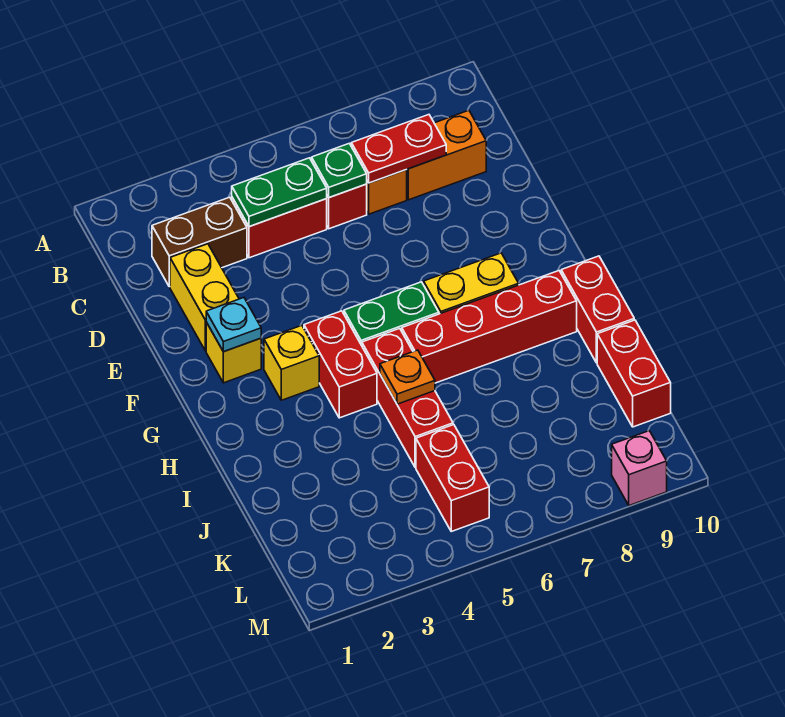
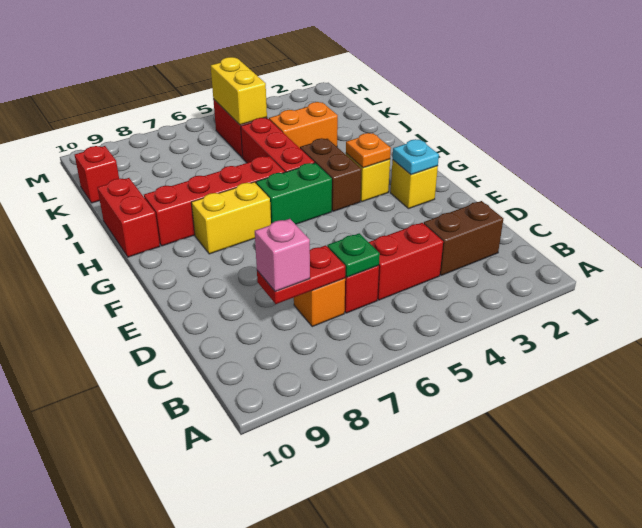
green plate C4:C5 level 2 -> none
orange brick C8:C9 level 1 -> orange brick J3:J4 level 1
yellow brick D2:E2 level 1 -> yellow brick K5:L5 level 2
red brick G4:H4 level 1 -> brown brick G4:H4 level 1
orange plate I5 level 2 -> orange plate G3 level 2
red brick J10:K10 level 1 -> red brick K10 level 1
pink brick M9 level 1 -> pink brick C8 level 3

